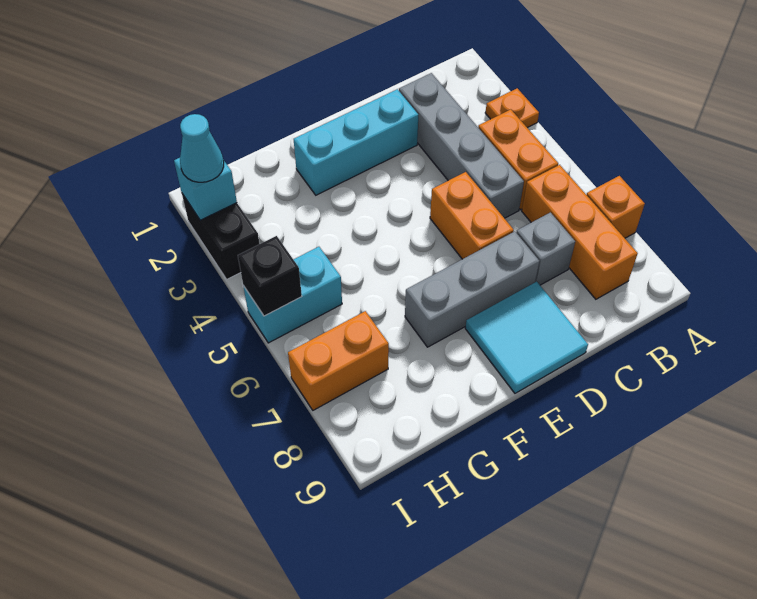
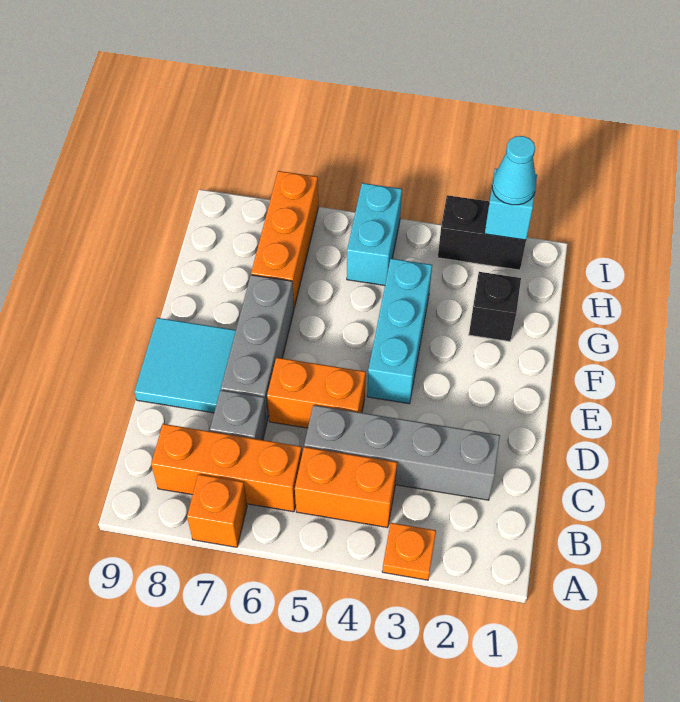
cyan brick D2:F2 level 1 -> cyan brick E4:G4 level 1
orange brick H7:I7 level 1 -> orange brick G7:I7 level 1
black brick I5 level 2 -> black brick G2 level 1

